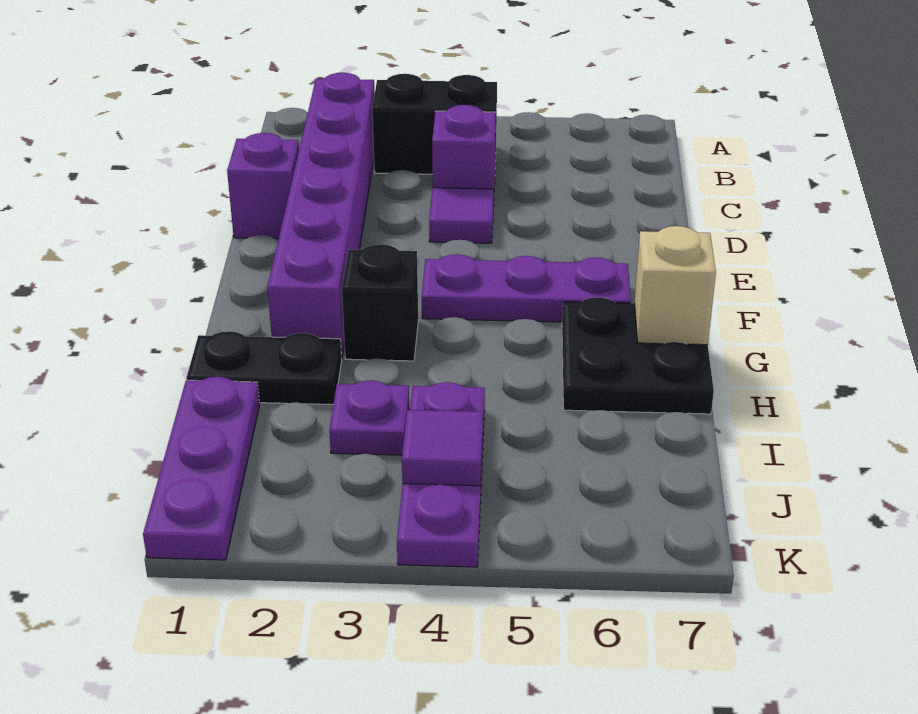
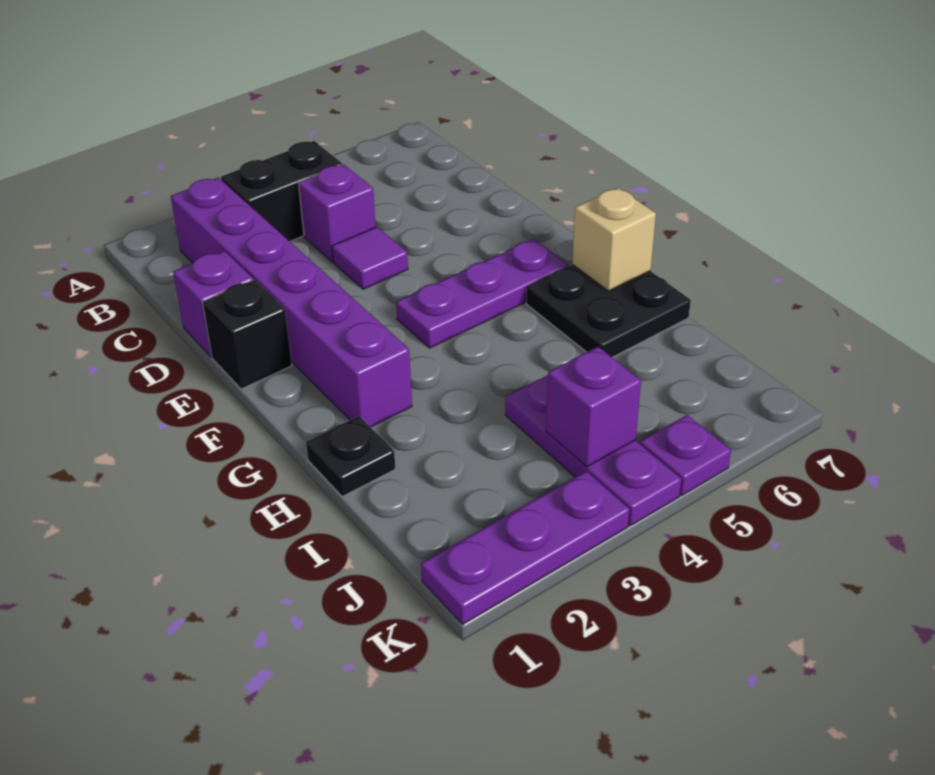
black brick G3 level 1 -> black brick E1 level 1
black plate H1:H2 level 1 -> black plate H1 level 1
purple plate I1:K1 level 1 -> purple plate K1:K3 level 1
purple plate I3 level 1 -> purple plate K5 level 1
purple tile J4 level 2 -> purple brick J4 level 2

